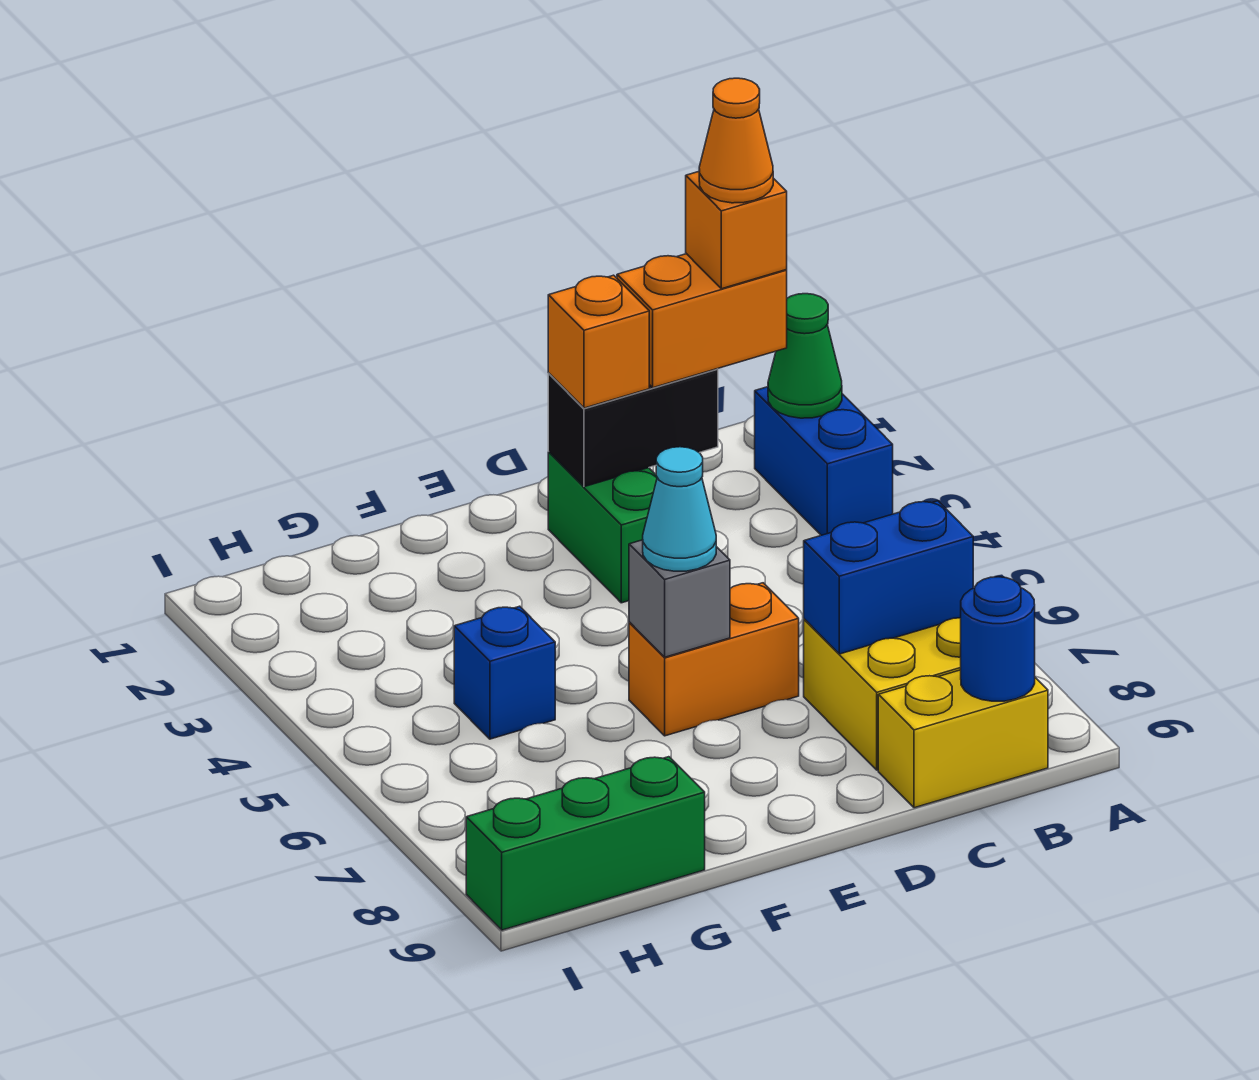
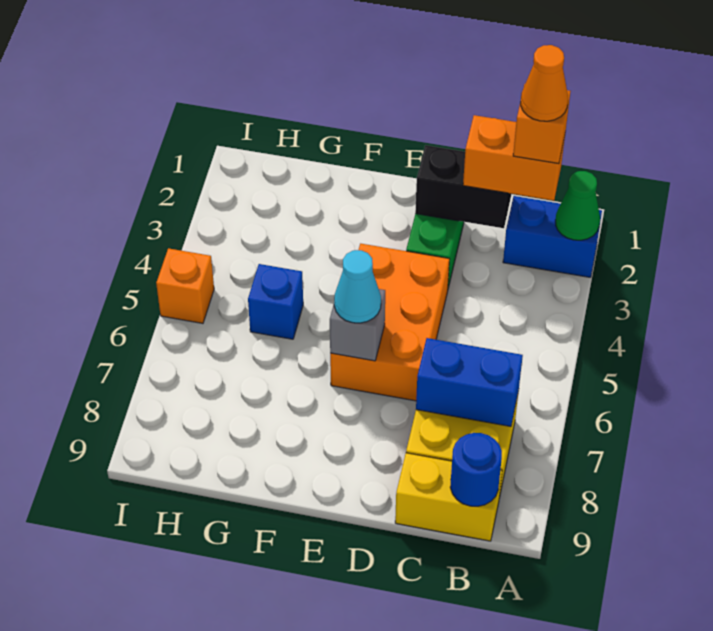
blue brick A2:A3 level 1 -> blue brick A2:B2 level 1
orange brick D2 level 3 -> orange brick I5 level 1
orange brick D6:E6 level 1 -> orange brick D4:E6 level 1
green brick G9:I9 level 1 -> none

